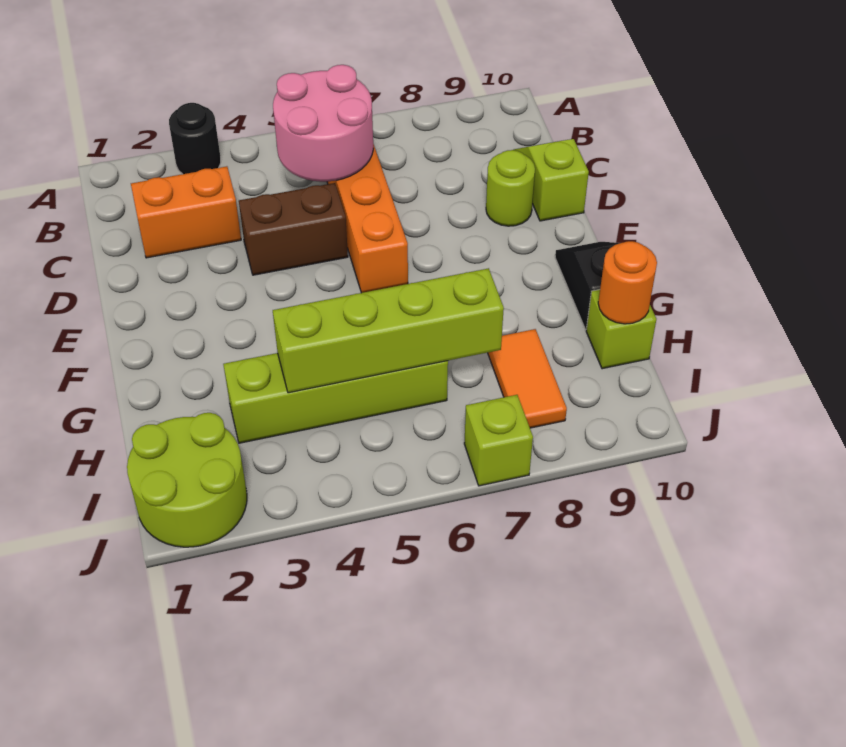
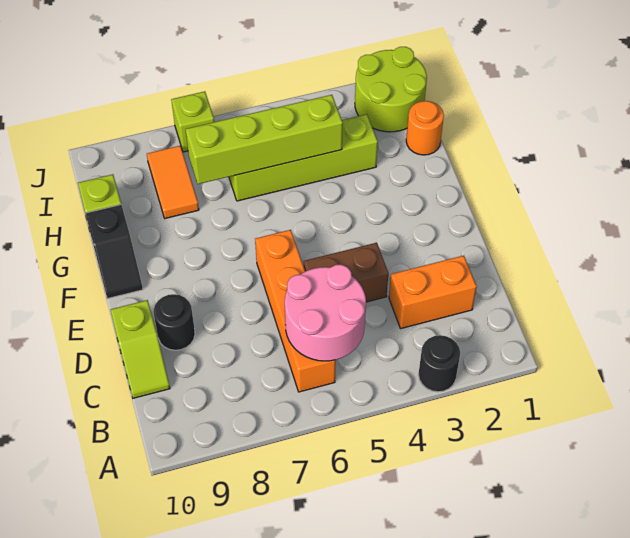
lime round brick D9 level 1 -> black round brick D9 level 1
orange round brick H10 level 2 -> orange round brick H1 level 1

